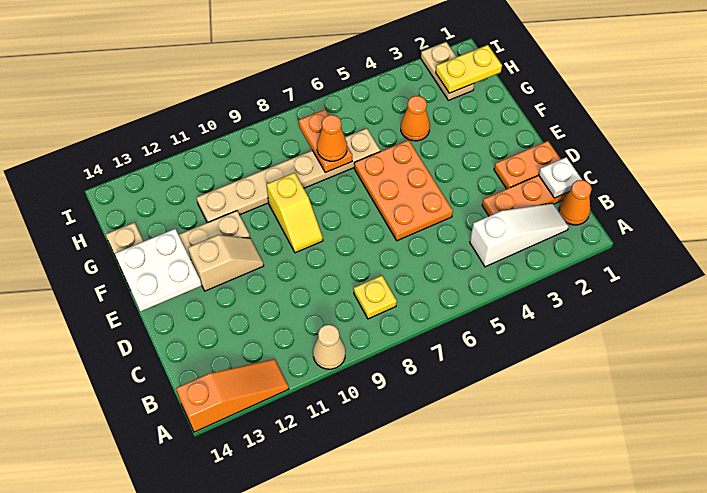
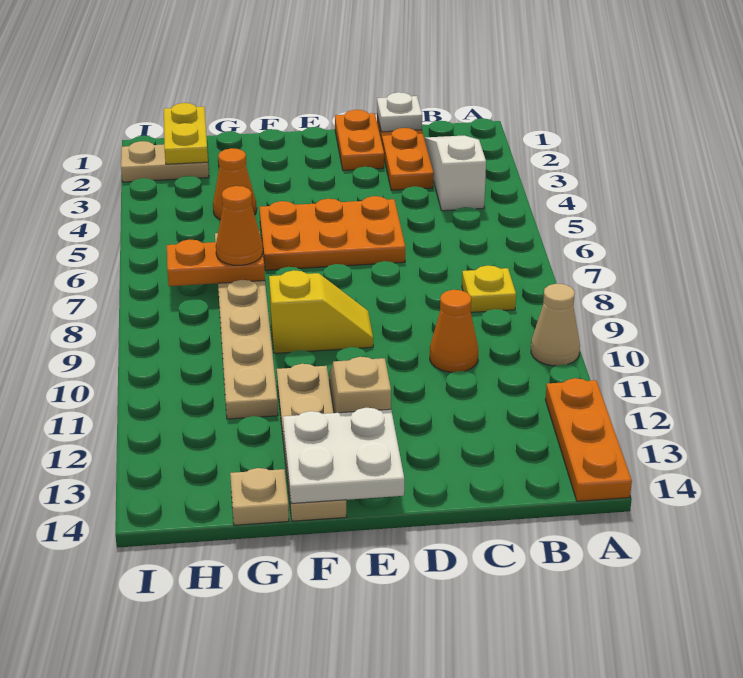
orange slope A12:A14 level 1 top 14 -> orange plate A12:A14 level 1
orange cone B1 level 1 -> orange cone C10 level 1

